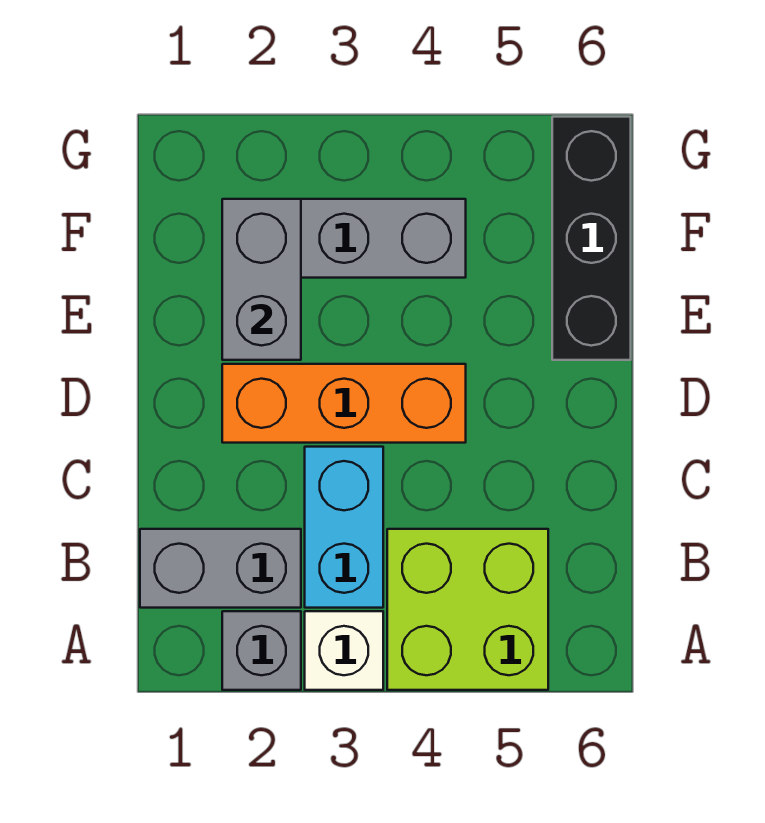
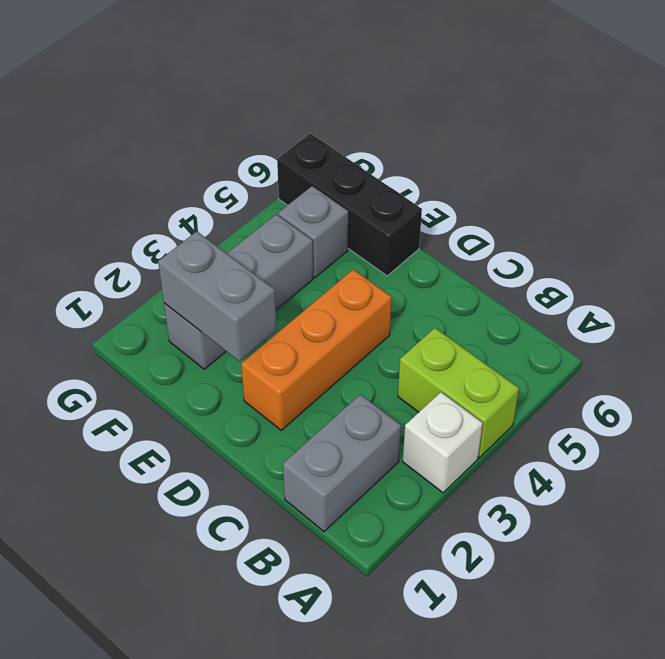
grey brick A2 level 1 -> grey brick F5 level 1
lime brick A4:B5 level 1 -> lime brick A4:B4 level 1
cyan brick B3:C3 level 1 -> none

